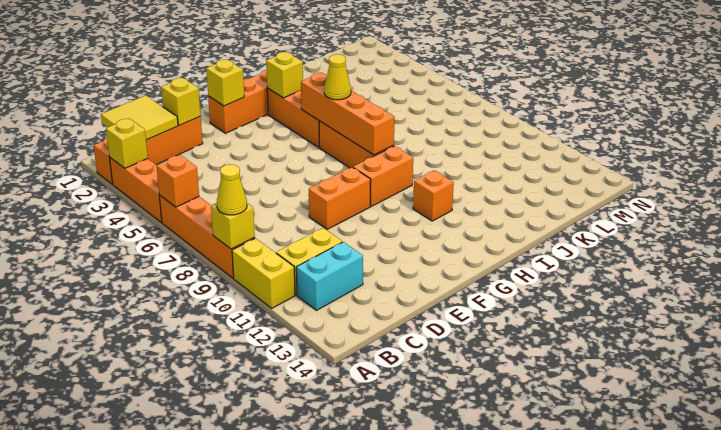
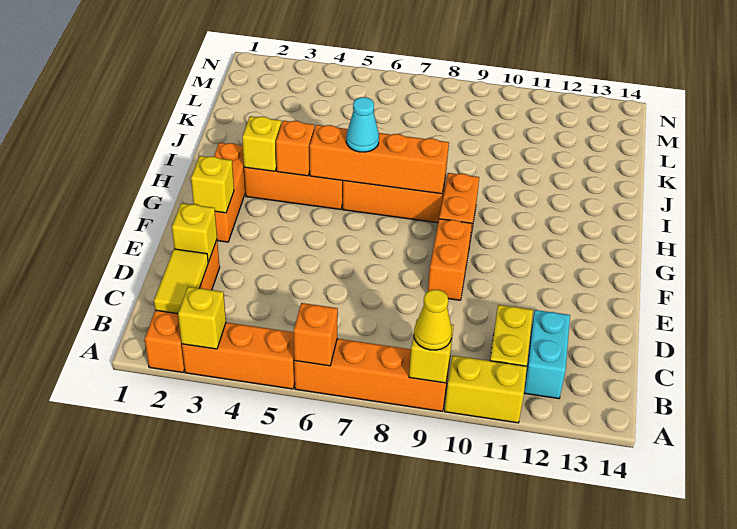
yellow tile B1:C2 level 2 -> yellow tile B2:C2 level 2
yellow cone H6 level 3 -> cyan cone H6 level 3
orange brick H11 level 1 -> orange brick H4 level 2

